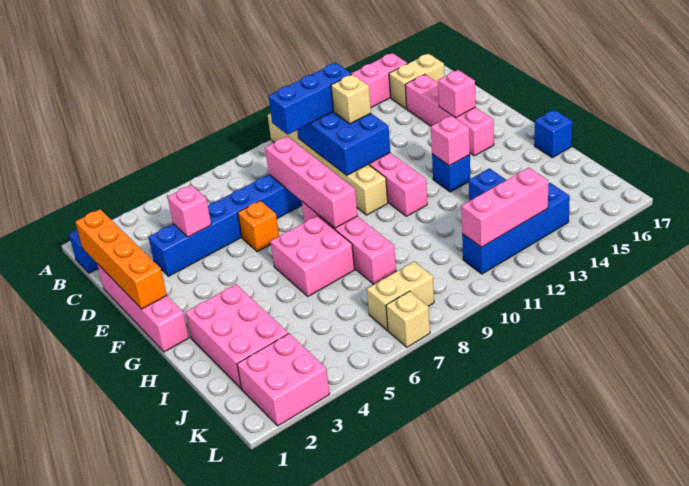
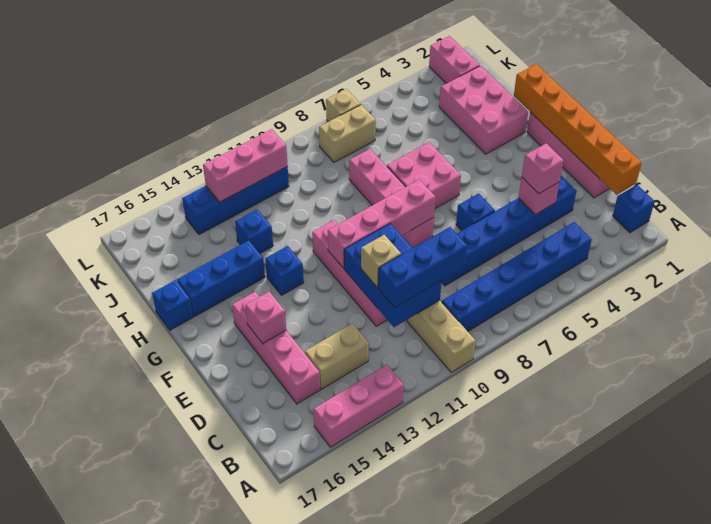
none -> blue brick B4:B9 level 1
tan brick B15:B16 level 1 -> tan brick C13:C14 level 1
orange brick C1:F1 level 2 -> orange brick C1:H1 level 2
pink brick D8:G8 level 2 -> pink brick F8:F11 level 2
orange brick E6 level 1 -> blue brick E6 level 1
pink brick G13 level 2 -> pink brick D4 level 3
none -> blue brick H14:H16 level 1
pink brick K2:L3 level 1 -> pink brick K2:L2 level 1

